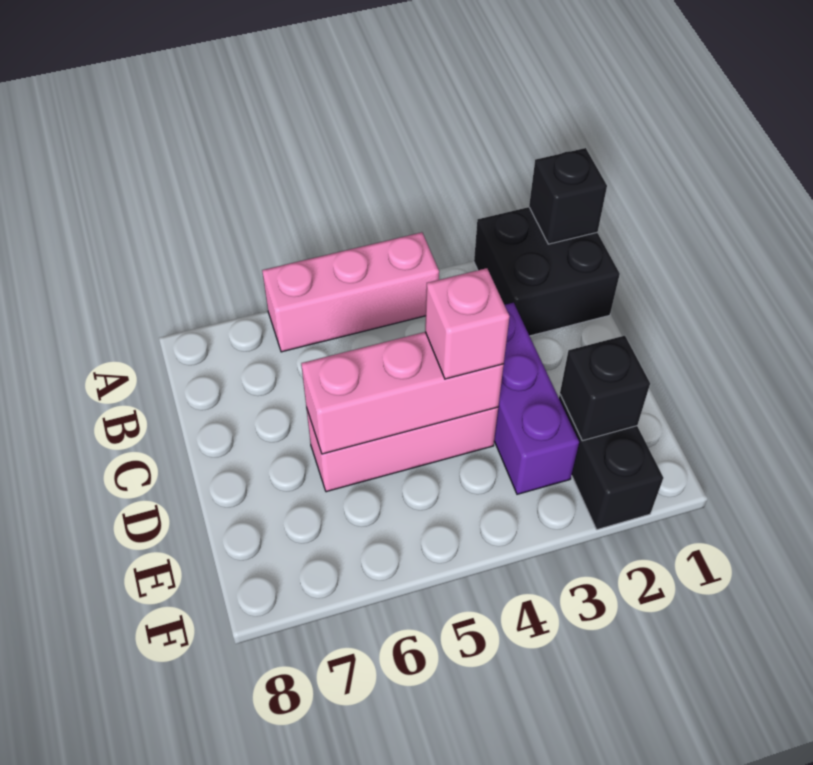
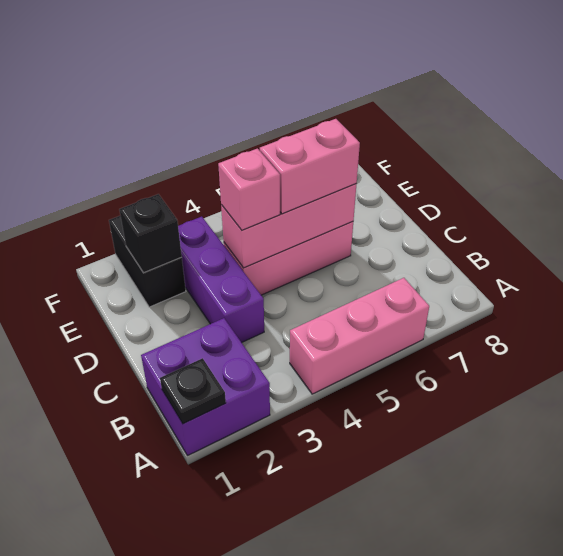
black brick A1:B2 level 1 -> purple brick A1:B2 level 1
black brick A1 level 2 -> black plate A1 level 2
none -> pink brick D5:D6 level 3

